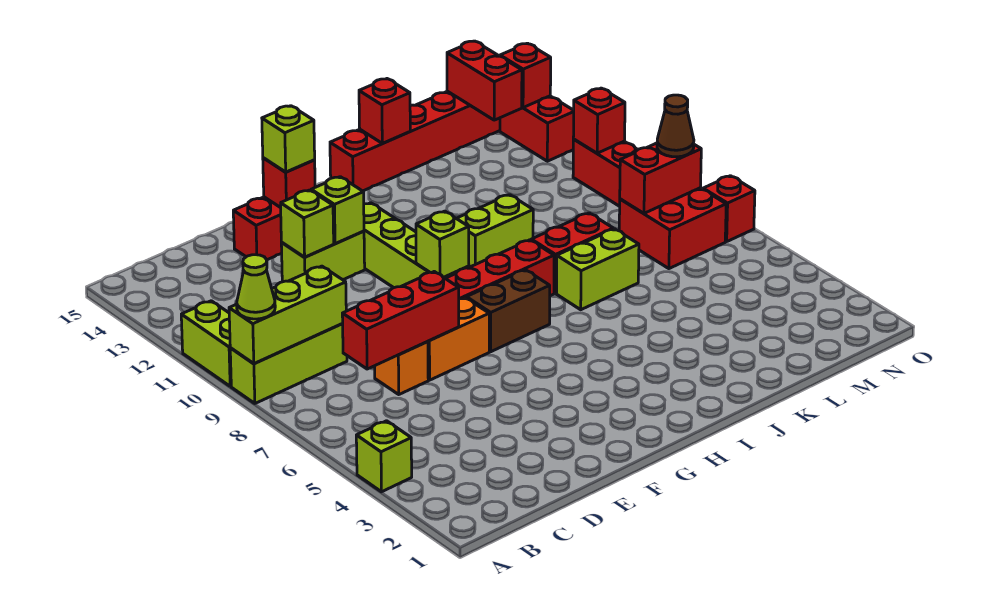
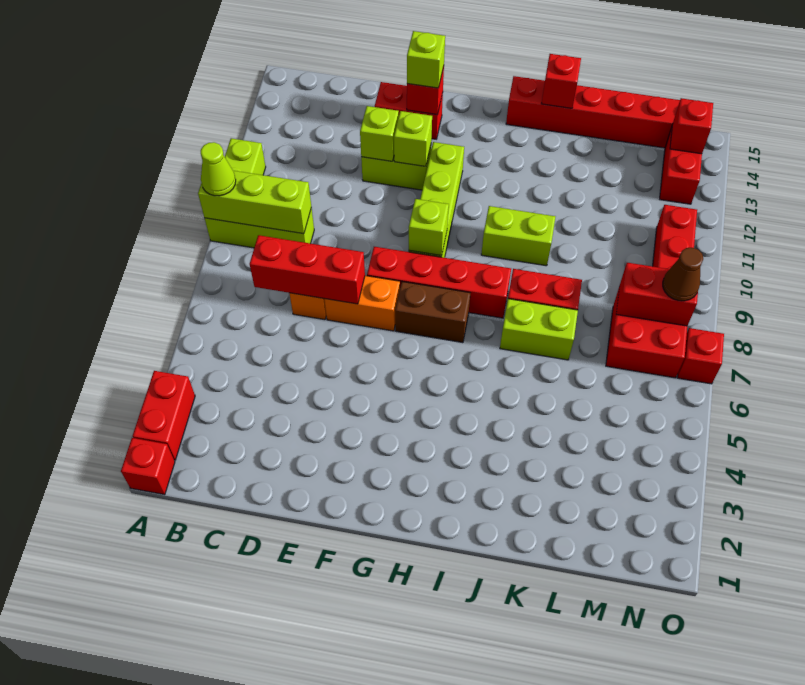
lime brick A4 level 1 -> none
red brick M14:M15 level 2 -> red brick A2:A3 level 1
red brick N11 level 2 -> red brick A1 level 1

